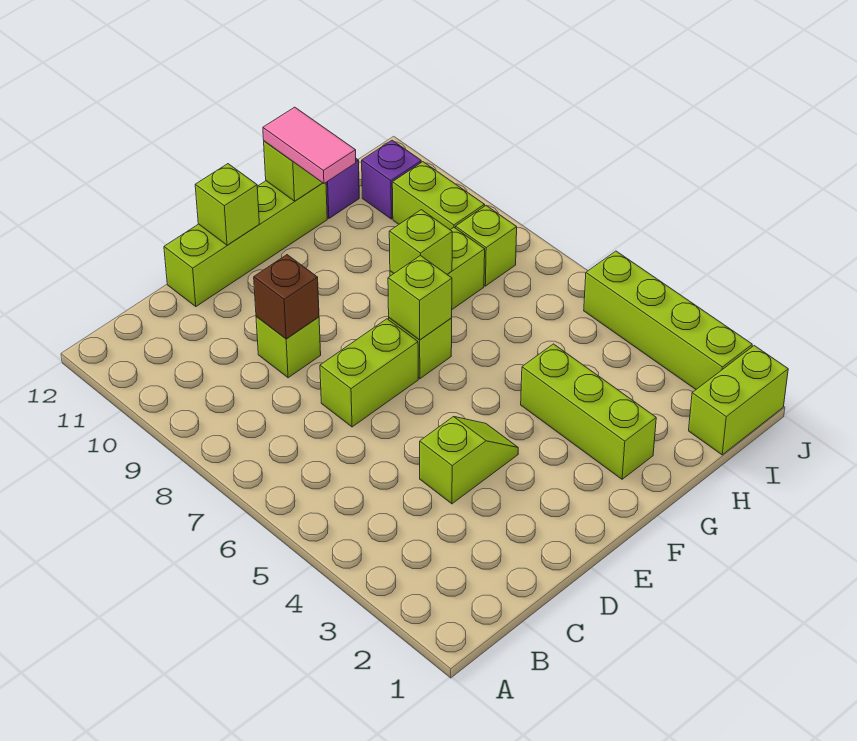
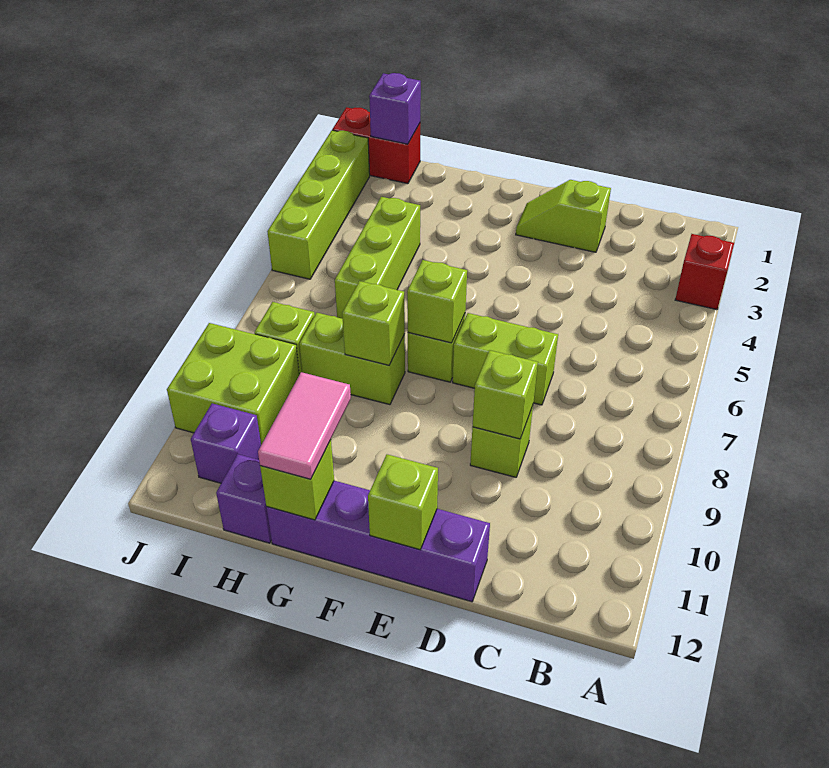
none -> red brick A3 level 1
lime slope D4:E4 level 1 top D -> lime slope D2:E2 level 1 top D
brown brick D9 level 2 -> lime brick D9 level 2
lime brick D12:G12 level 1 -> purple brick D12:G12 level 1
lime brick G2:G4 level 1 -> lime brick H4:H6 level 1
lime brick I1:J1 level 1 -> red brick I1:J1 level 1
none -> purple brick I1 level 2
lime brick I9:I10 level 1 -> lime brick I9:J10 level 1

